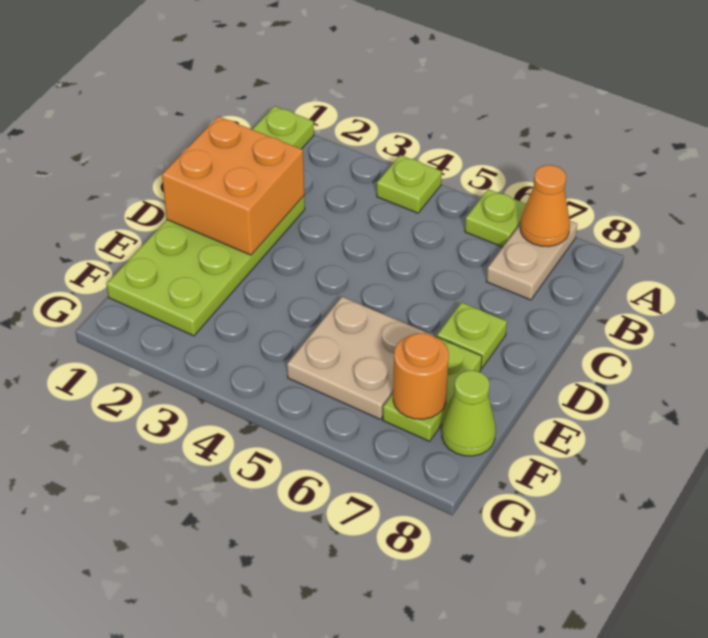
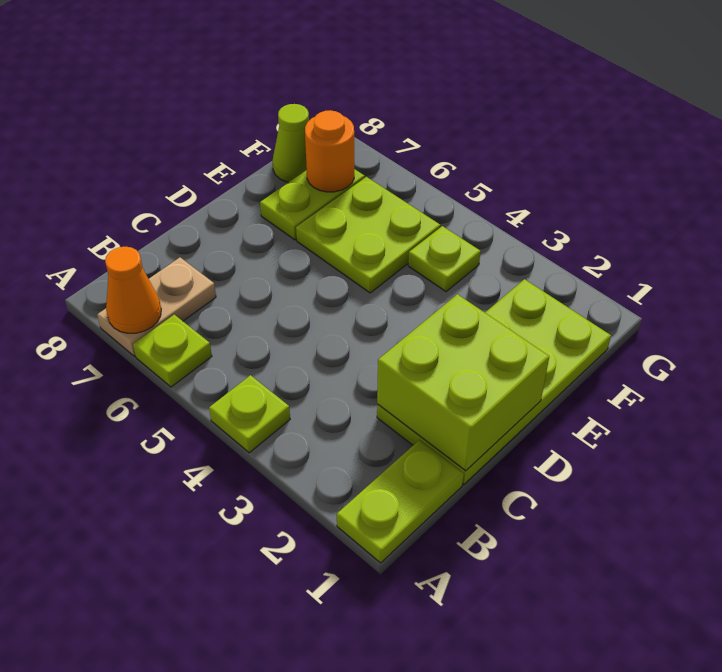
orange brick C1:D2 level 2 -> lime brick C1:D2 level 2
lime plate D7 level 1 -> lime plate F4 level 1
tan plate E5:F6 level 1 -> lime plate E5:F6 level 1

